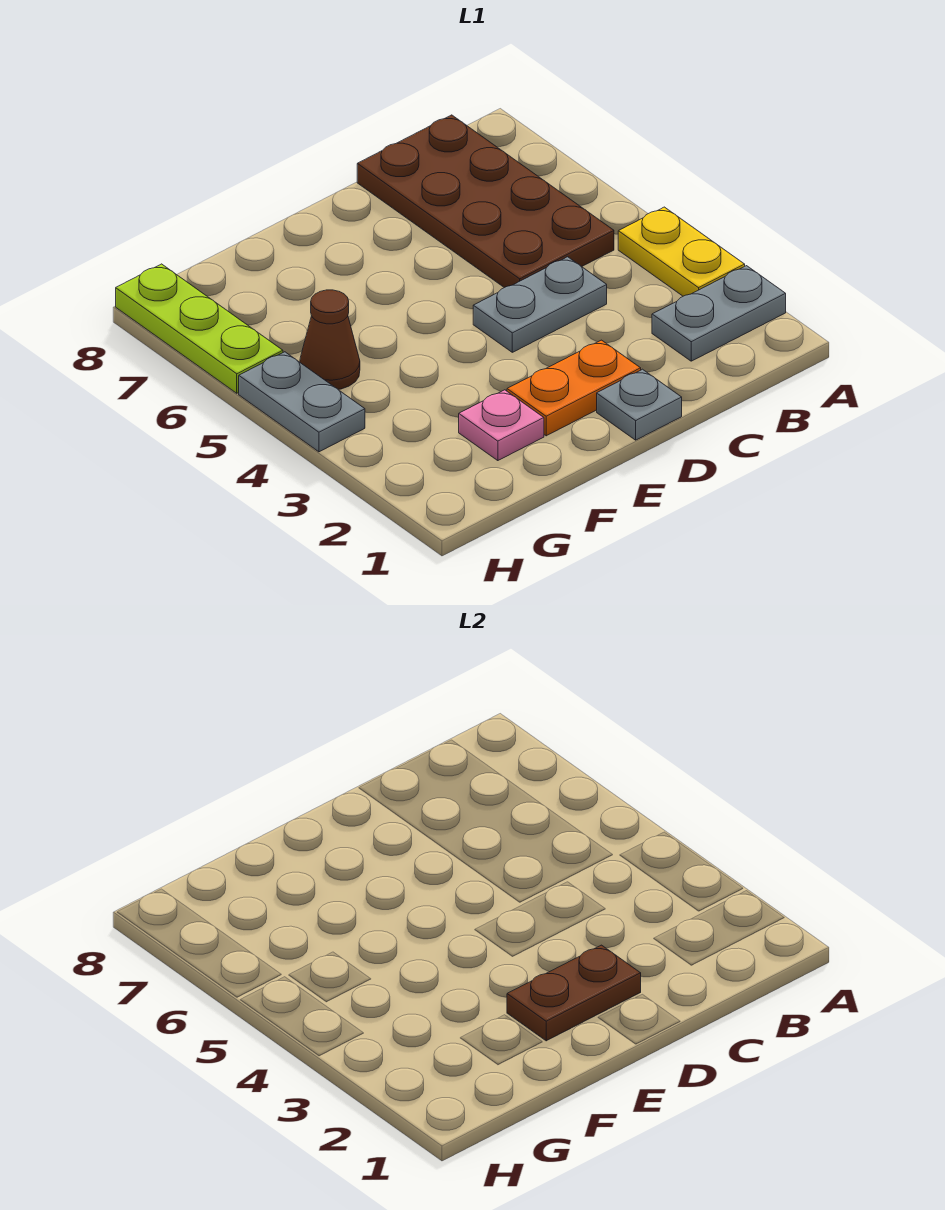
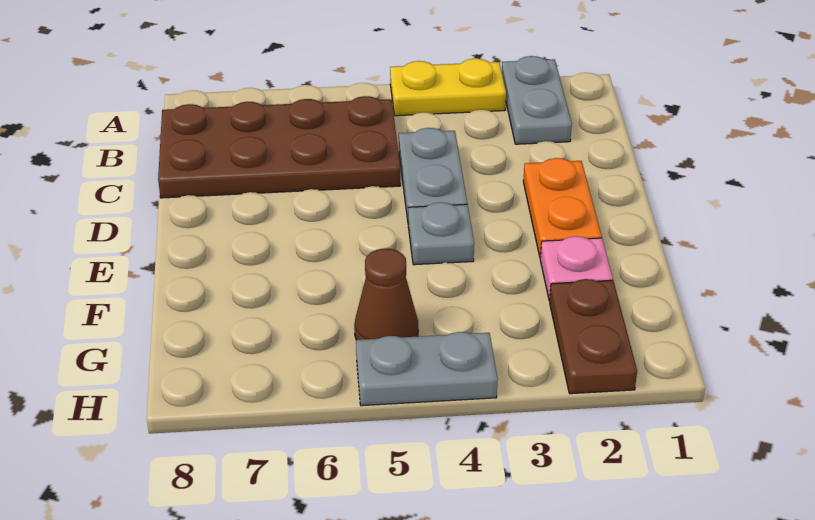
grey plate D1 level 1 -> grey plate E4 level 1
brown plate D2:E2 level 2 -> brown plate G2:H2 level 1
lime plate H6:H8 level 1 -> none

